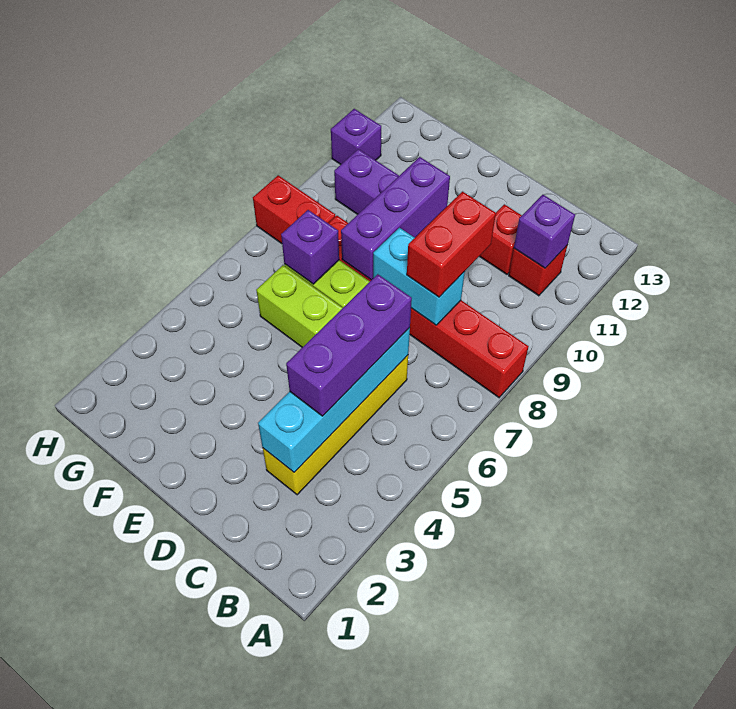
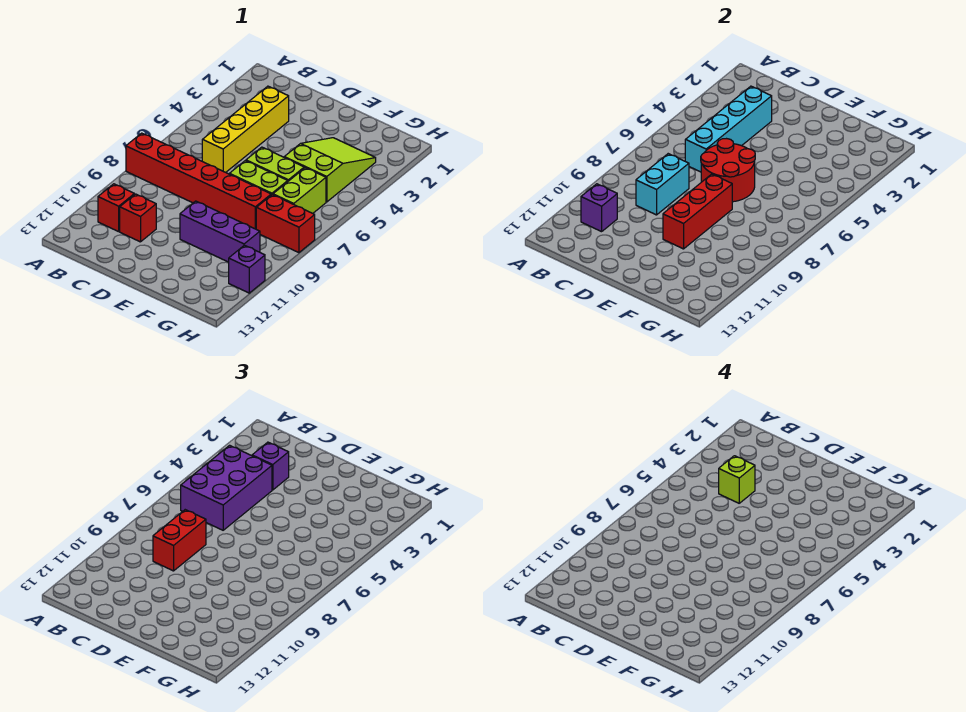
purple brick C4:C6 level 3 -> purple brick B4:C6 level 3
none -> lime brick C4 level 4
cyan brick C8:D8 level 2 -> cyan brick C8:C9 level 2
none -> red round brick D6:E7 level 2
purple brick E8:E10 level 2 -> red brick E8:E10 level 2
none -> lime slope F3:G5 level 1 top 5
purple brick F7 level 2 -> purple brick C3 level 3
none -> lime brick G6:G7 level 1

